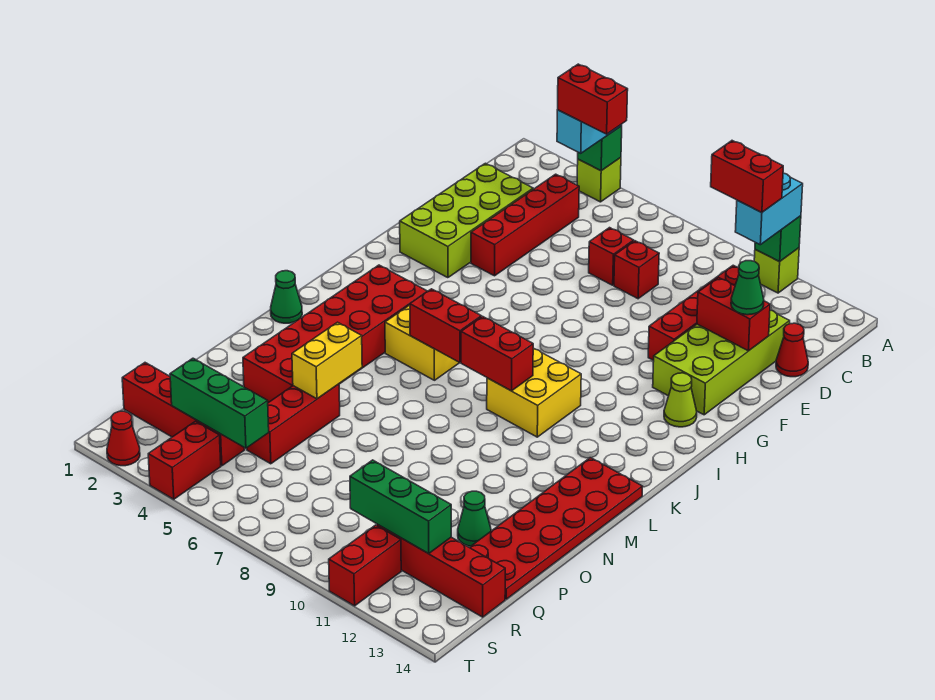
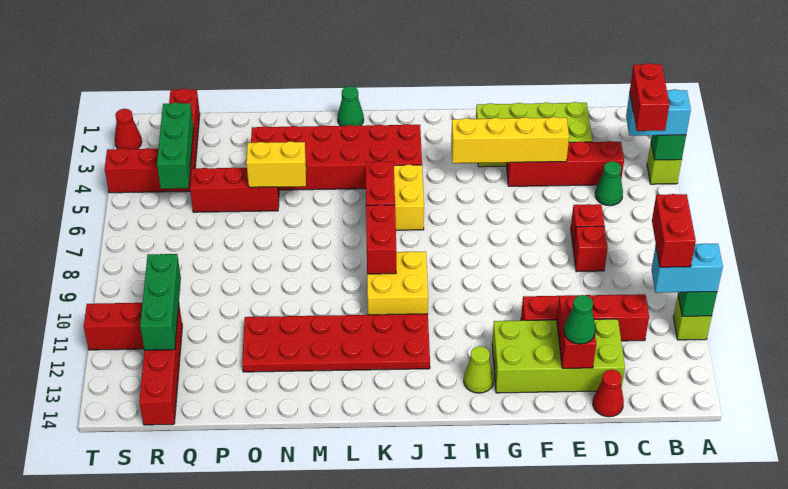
none -> yellow brick E4:H4 level 2
red plate L13:Q14 level 1 -> red plate J11:O12 level 1
green cone P12 level 1 -> green cone C5 level 1

